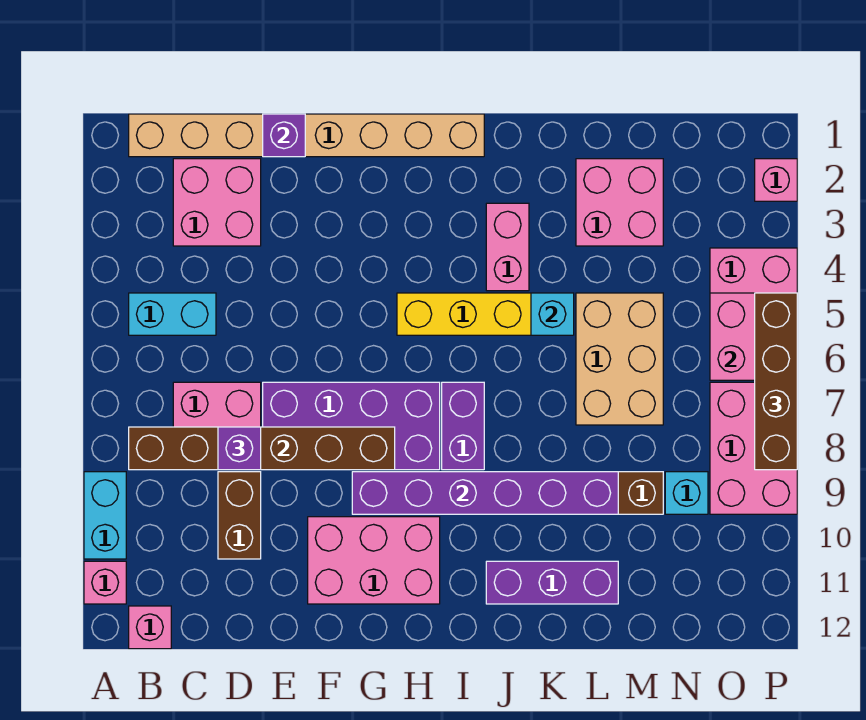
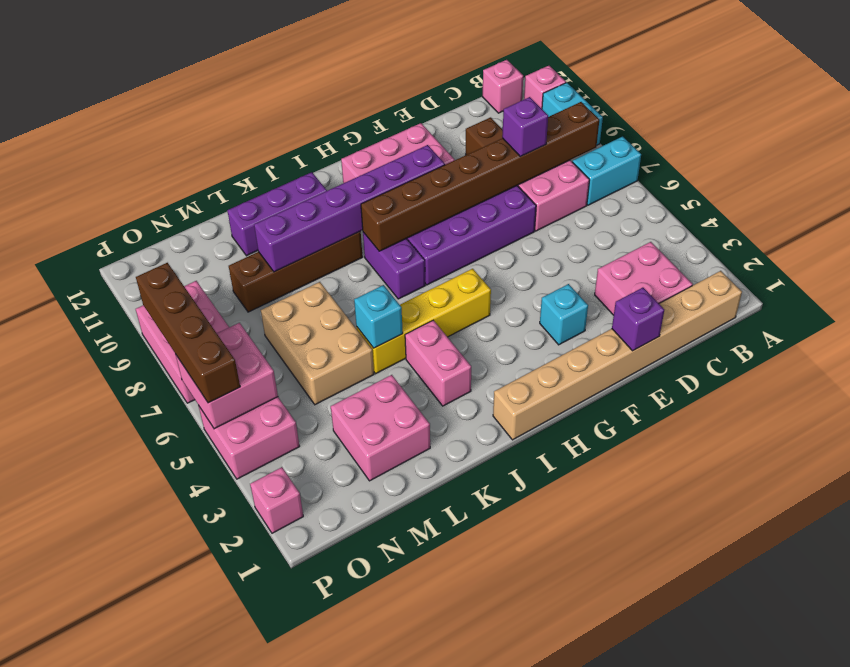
cyan brick B5:C5 level 1 -> cyan brick A7:B7 level 1
brown brick B8:G8 level 2 -> brown brick B8:I8 level 2
cyan brick N9 level 1 -> cyan brick F3 level 1

